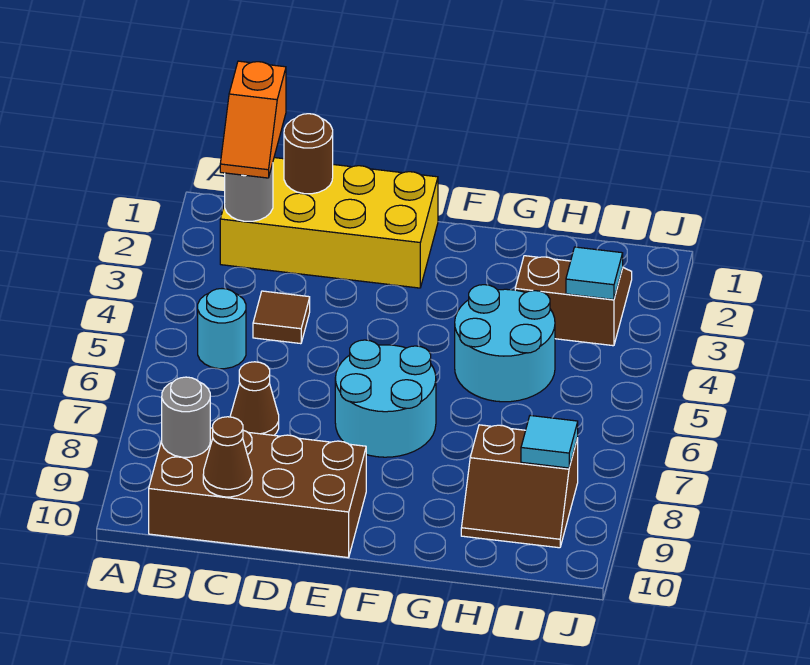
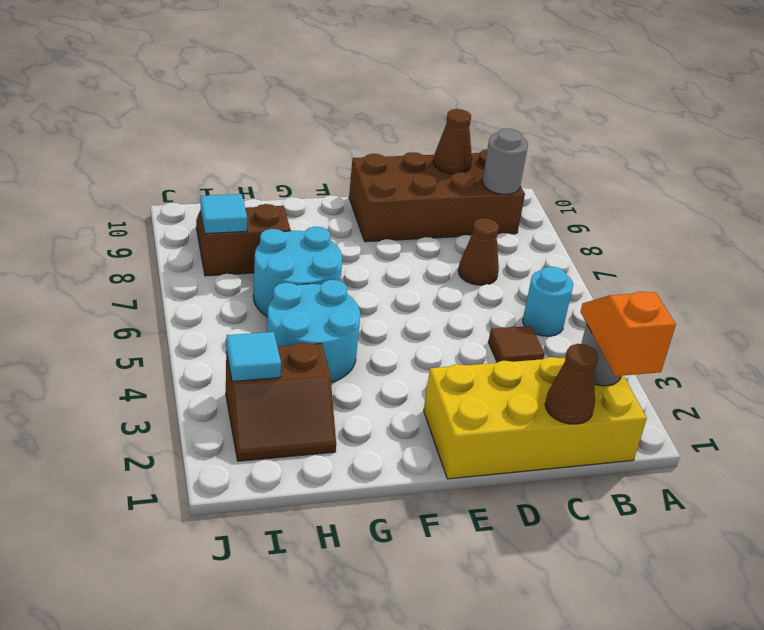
brown round brick C1 level 2 -> brown cone C1 level 2
cyan round brick E6:F7 level 1 -> cyan round brick G6:H7 level 1

